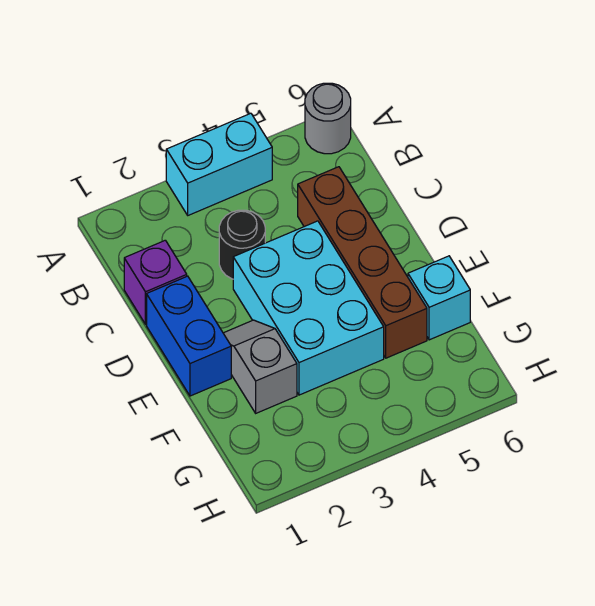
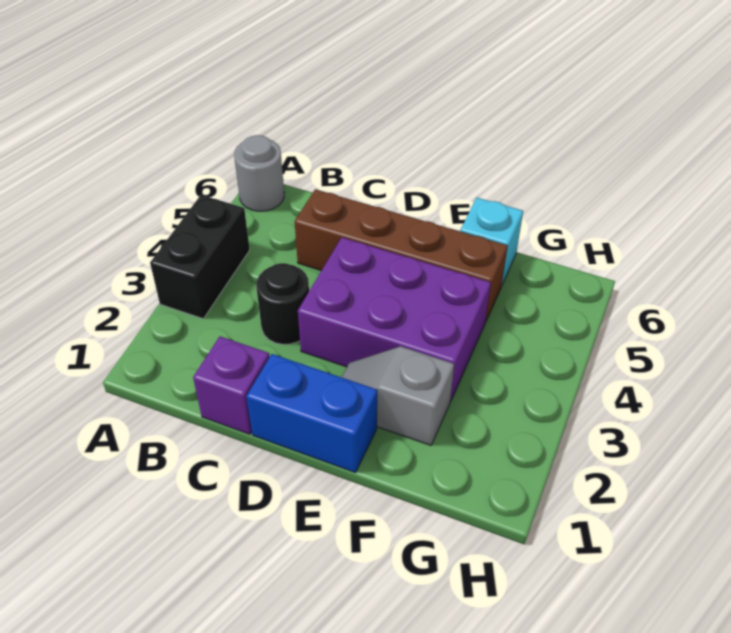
cyan brick A3:A4 level 1 -> black brick A3:A4 level 1
cyan brick D3:F4 level 1 -> purple brick D3:F4 level 1

